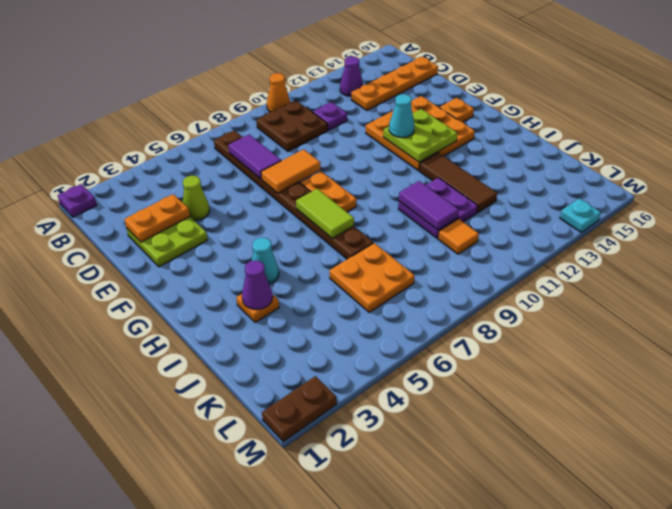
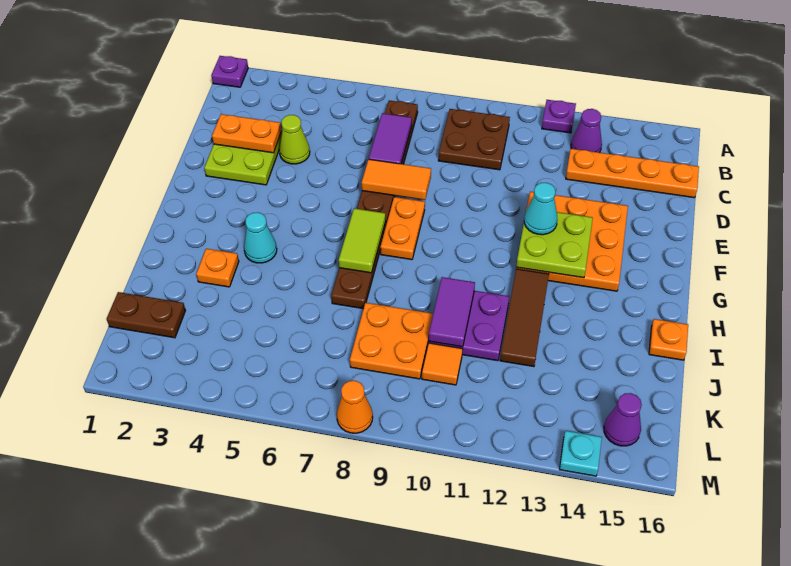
orange cone A10 level 1 -> orange cone M8 level 1
purple plate C11 level 1 -> purple plate A12 level 1
orange plate F15 level 1 -> orange plate I16 level 1
purple cone I3 level 2 -> purple cone L15 level 1
orange plate J6:K7 level 1 -> orange plate J8:K9 level 1
brown plate M1:M2 level 1 -> brown plate K1:K2 level 1

